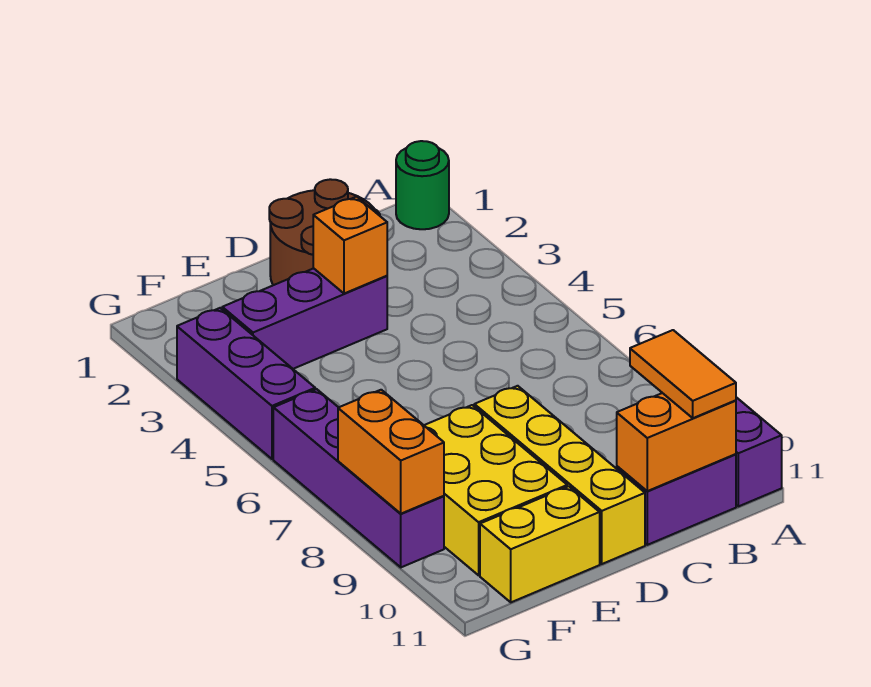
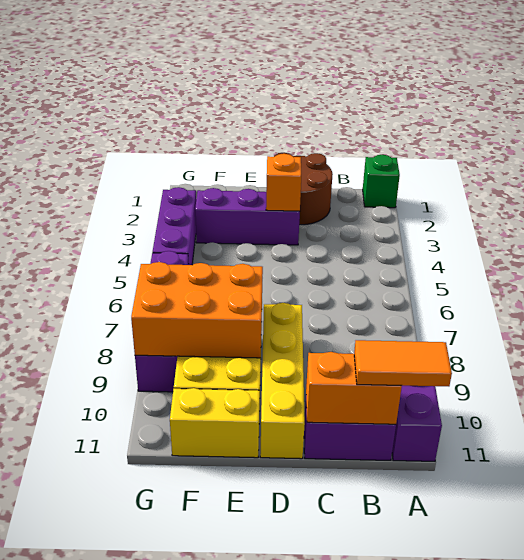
green round brick A1 level 1 -> green brick A1 level 1
orange tile B10:B11 level 3 -> orange tile A11:B11 level 3
orange brick G8:G9 level 2 -> orange brick E8:G9 level 2

